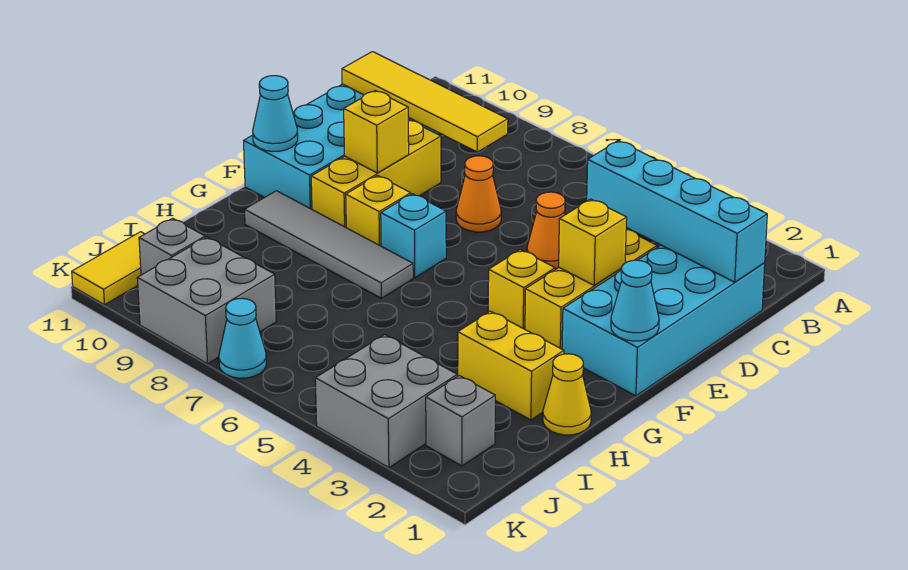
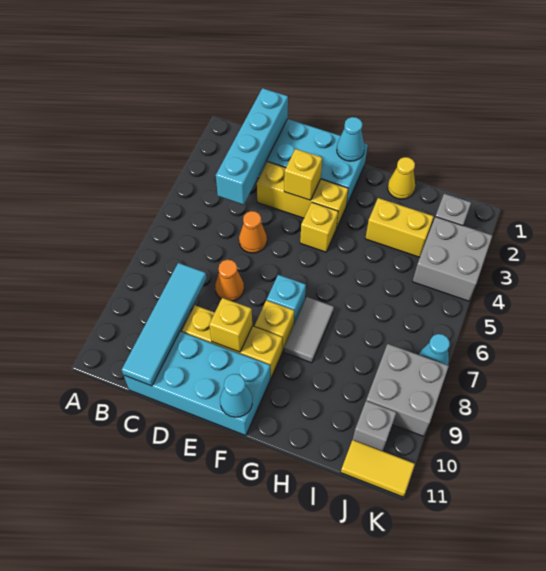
yellow tile C8:C11 level 2 -> cyan tile C8:C11 level 2
grey tile G7:G10 level 1 -> grey tile G7:G8 level 1
yellow brick H2:H3 level 1 -> yellow brick H3:I3 level 1

